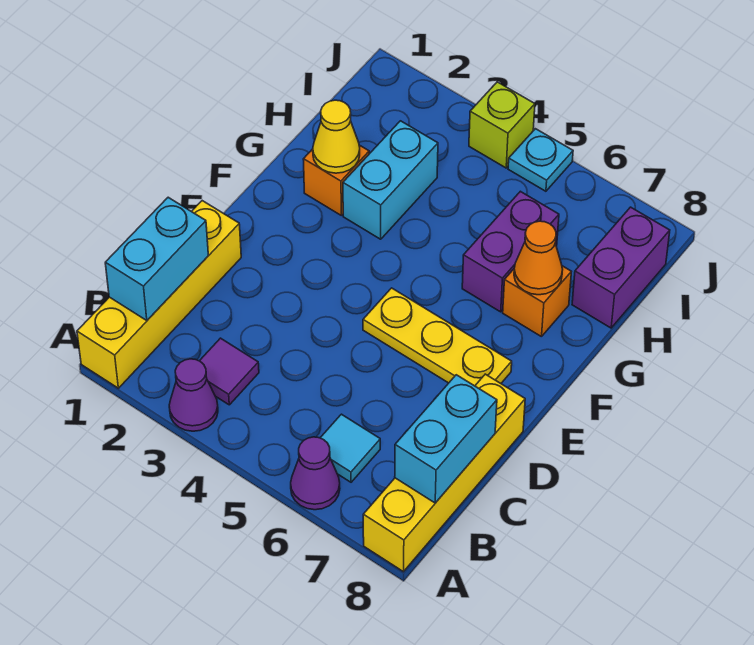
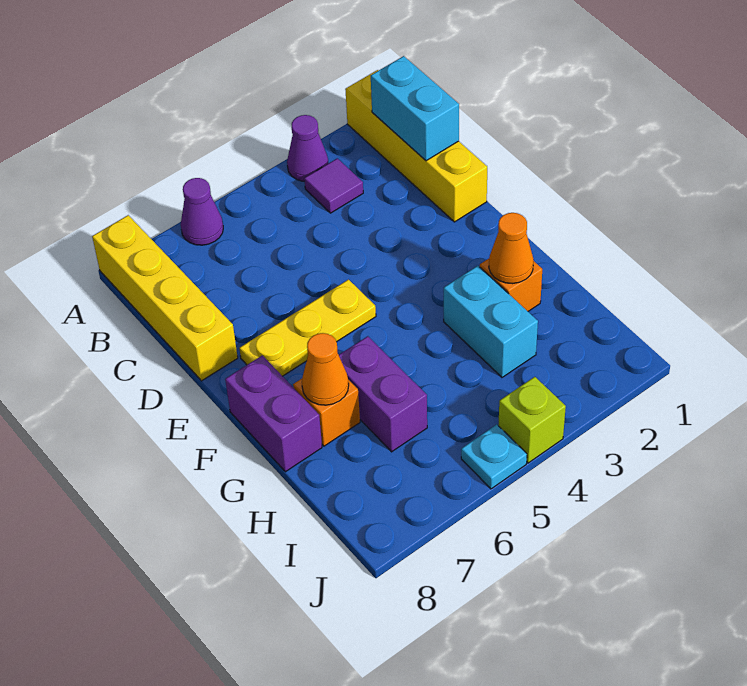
cyan tile B6 level 1 -> none
cyan brick B8:C8 level 2 -> none
yellow cone G2 level 2 -> orange cone G2 level 2
purple brick H8:I8 level 1 -> purple brick F8:G8 level 1

